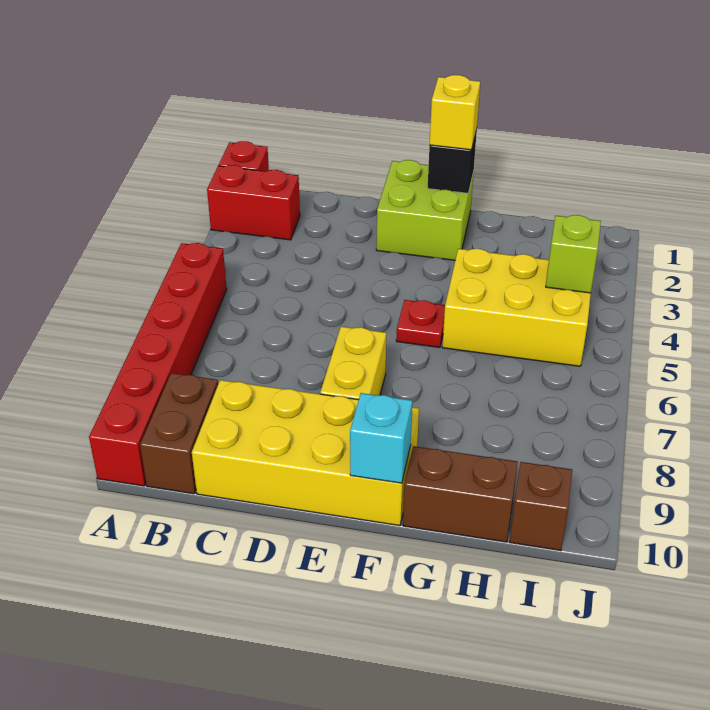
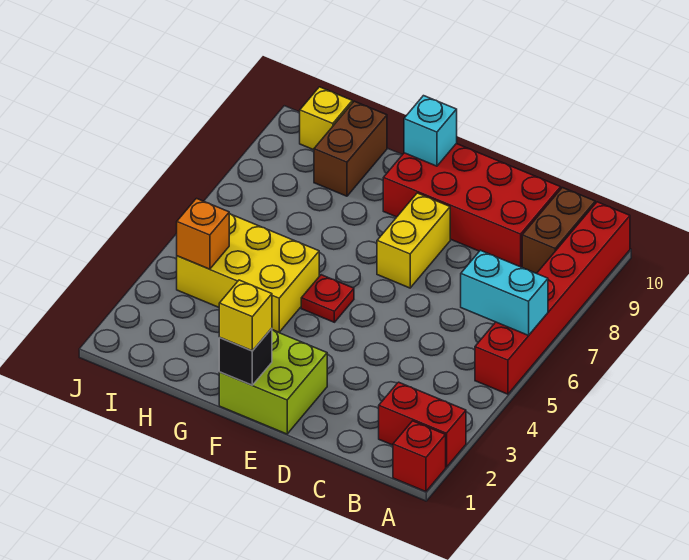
none -> cyan brick A6:B6 level 2
yellow brick C9:F10 level 1 -> red brick C9:F10 level 1
brown brick G10:H10 level 1 -> brown brick H9:H10 level 1
lime brick I4 level 2 -> orange brick I4 level 2
brown brick I10 level 1 -> yellow brick I10 level 1

